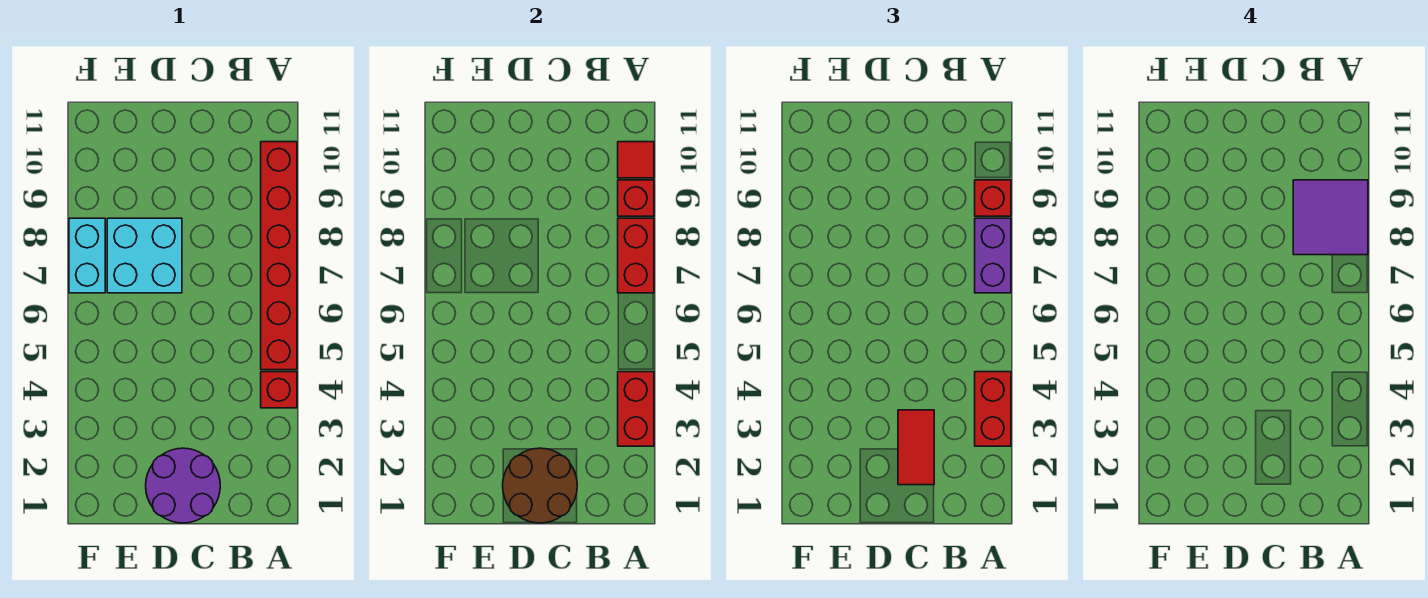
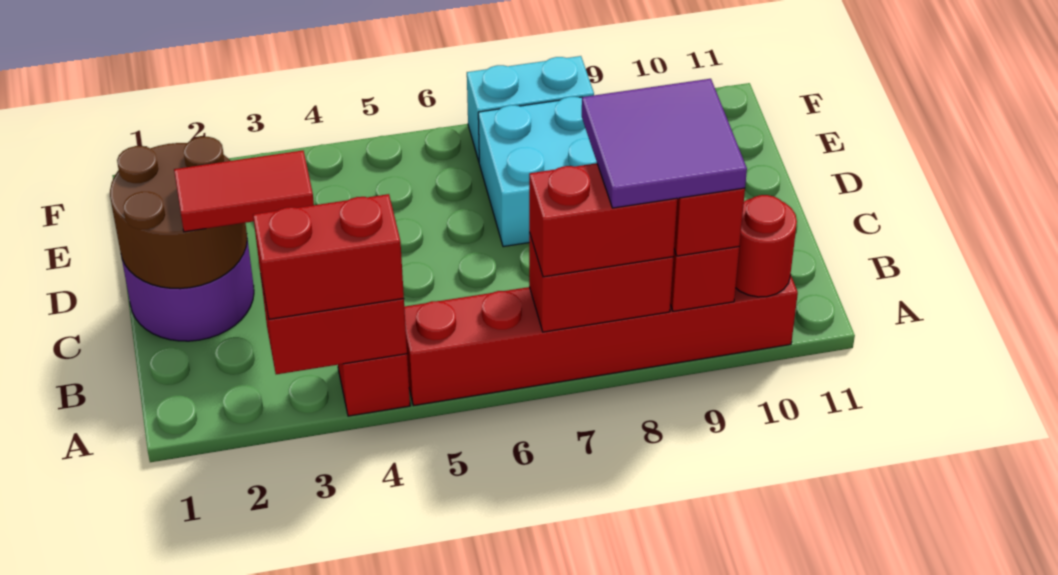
purple brick A7:A8 level 3 -> red brick A7:A8 level 3
red tile A10 level 2 -> red round brick A10 level 2

